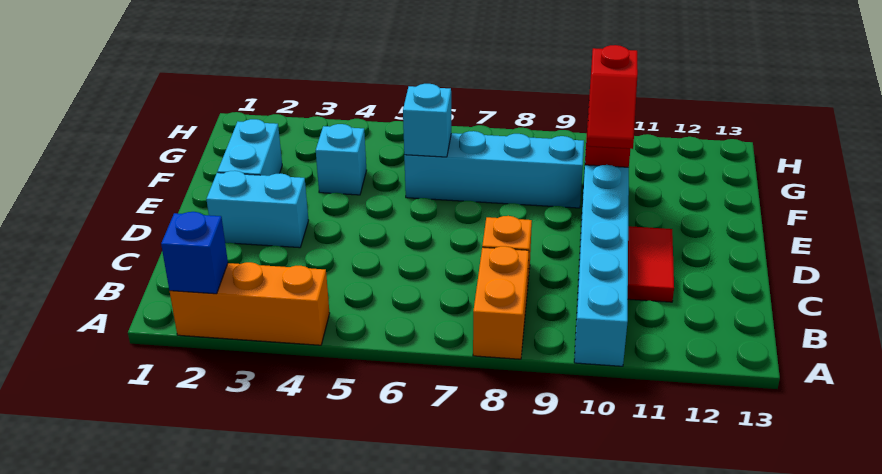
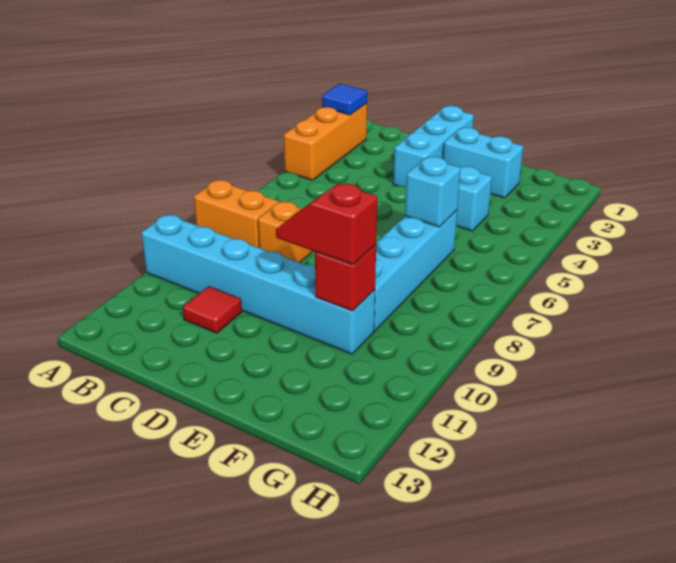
blue brick A2 level 2 -> blue tile A2 level 2
red tile C11:D11 level 1 -> red tile C11 level 1
cyan brick D2:D3 level 1 -> cyan brick D1:D3 level 1

